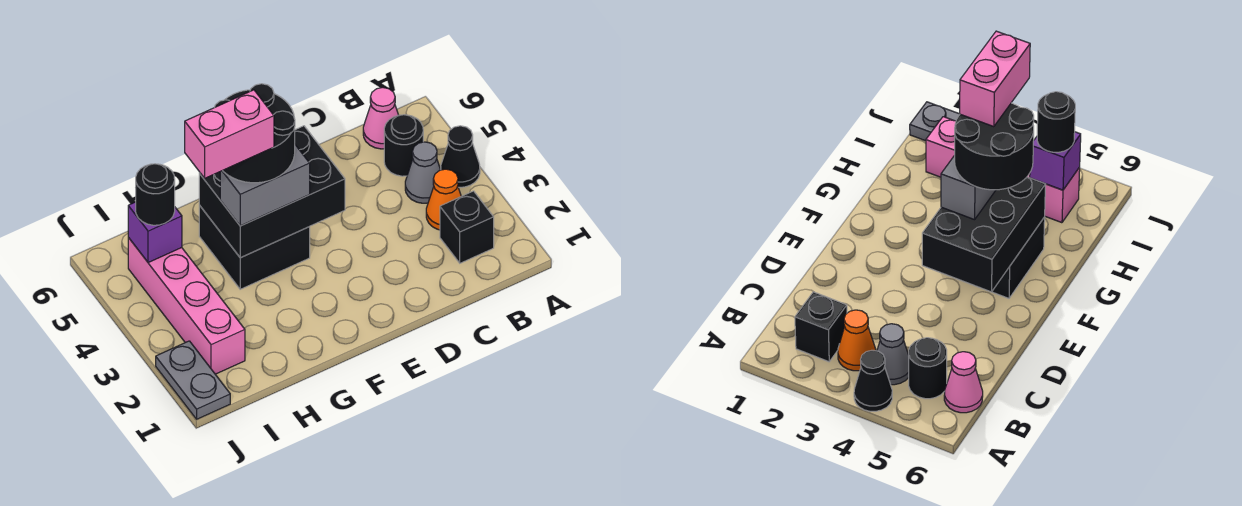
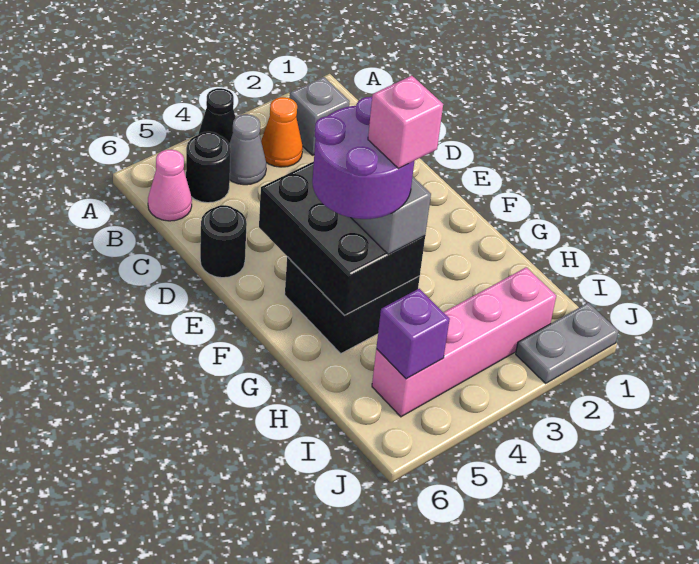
black brick B2 level 1 -> grey brick B2 level 1
black round brick F4:G5 level 4 -> purple round brick F4:G5 level 4
pink brick G4:H4 level 5 -> pink brick G4 level 5
black round brick I5 level 3 -> black round brick D6 level 1

